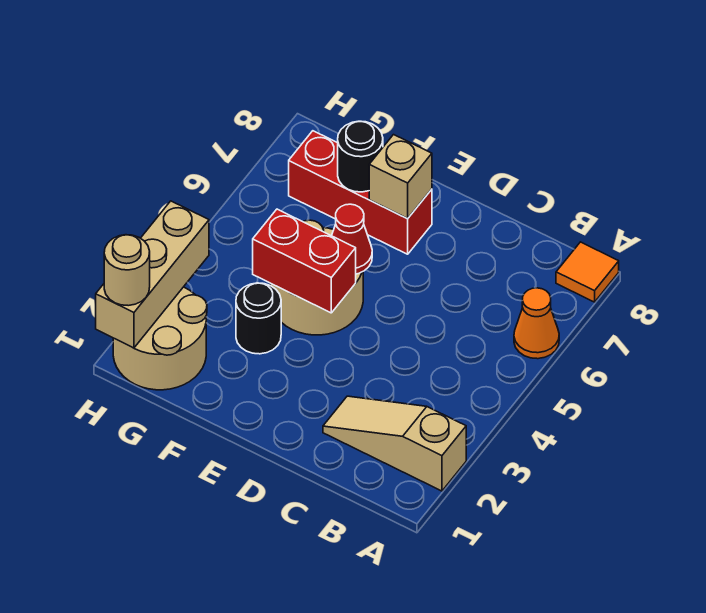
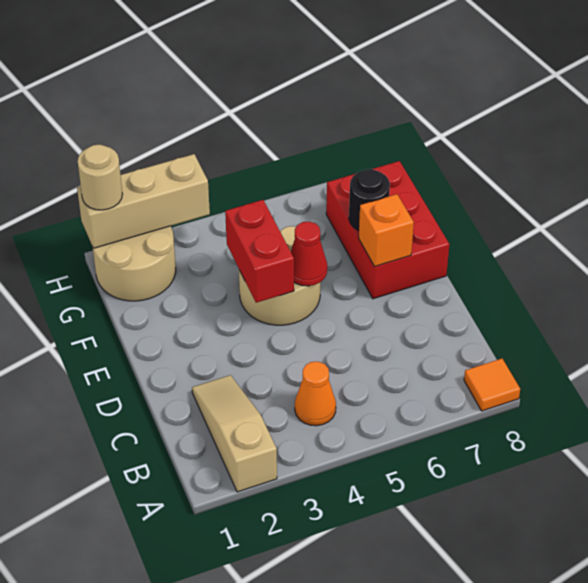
orange cone A6 level 1 -> orange cone B4 level 1
red brick E7:G7 level 1 -> red brick E7:G8 level 1
tan brick E7 level 2 -> orange brick E7 level 2
black round brick F3 level 1 -> none

